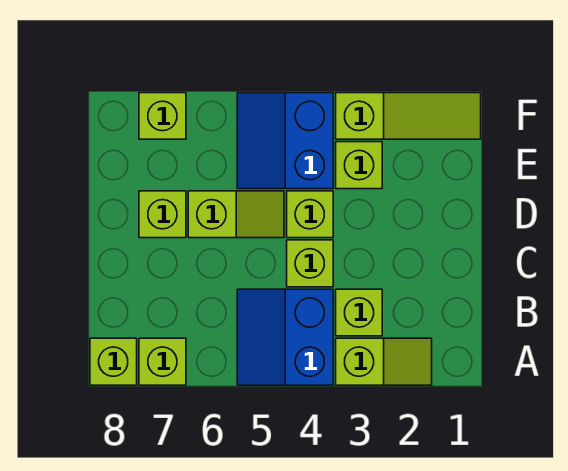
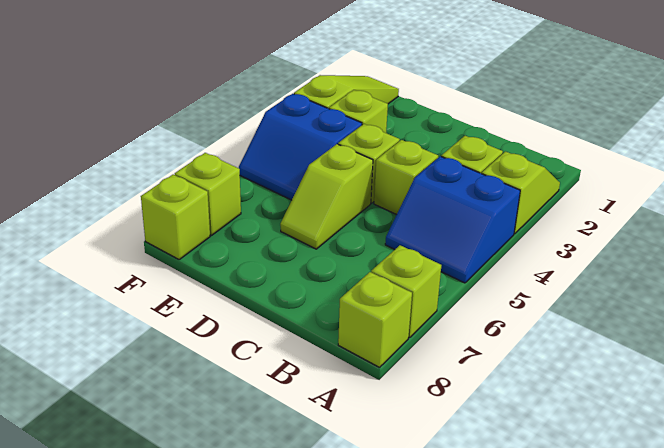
lime slope D5:D6 level 1 top 6 -> lime slope D5:D6 level 1 top 5
lime brick D7 level 1 -> lime brick F8 level 1

